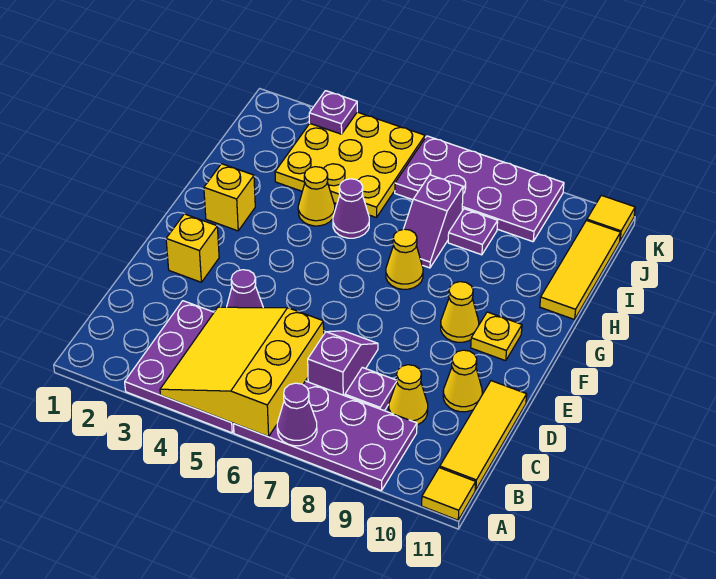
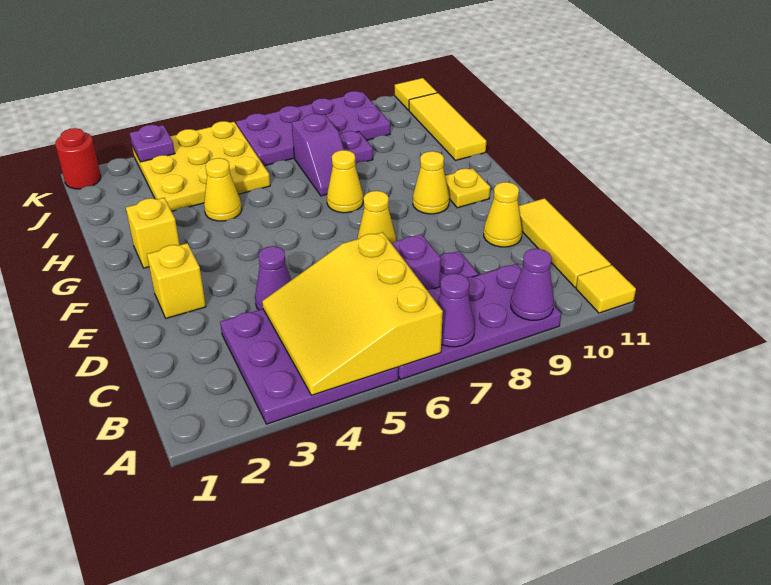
yellow cone C9 level 1 -> yellow cone E7 level 1
purple cone H5 level 1 -> purple cone A9 level 2
none -> red round brick K1 level 1

